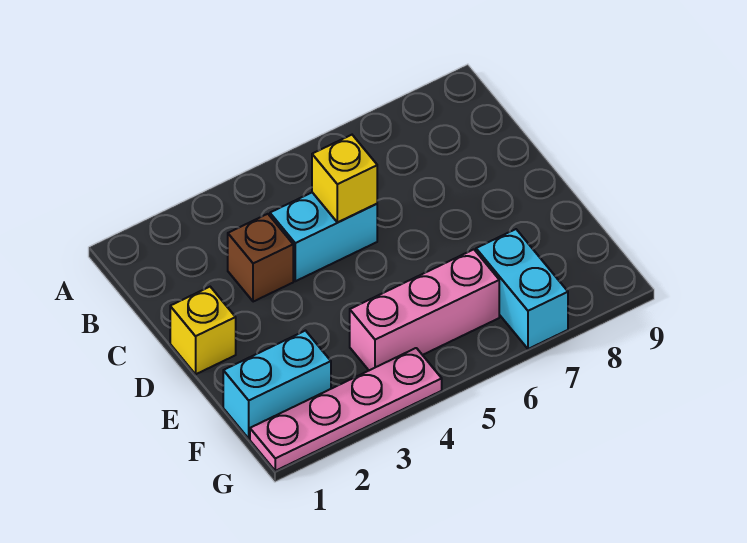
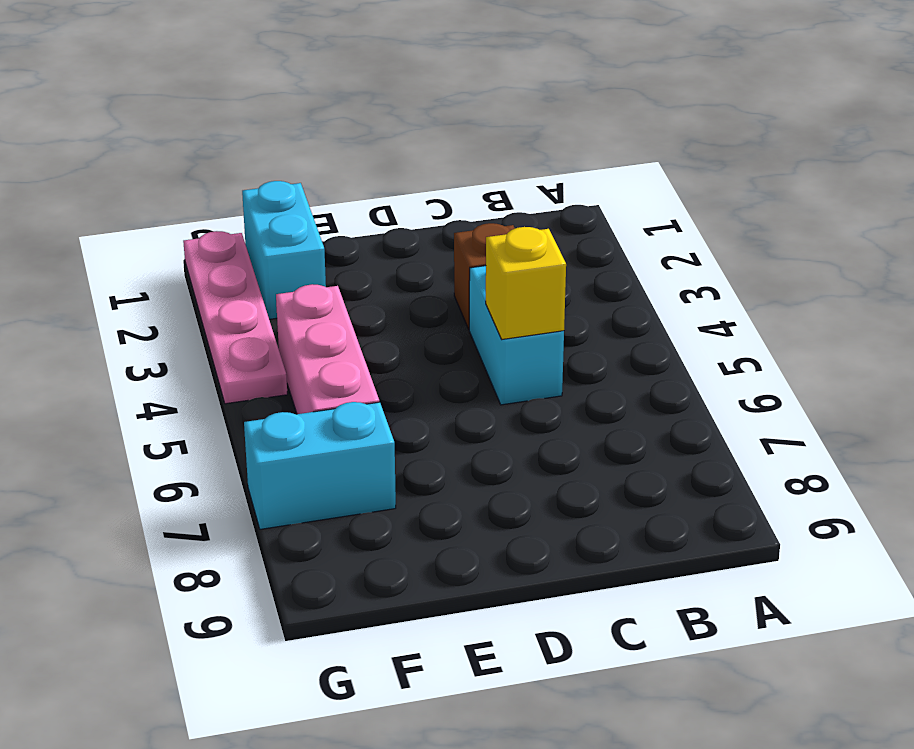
yellow brick D1 level 1 -> none

